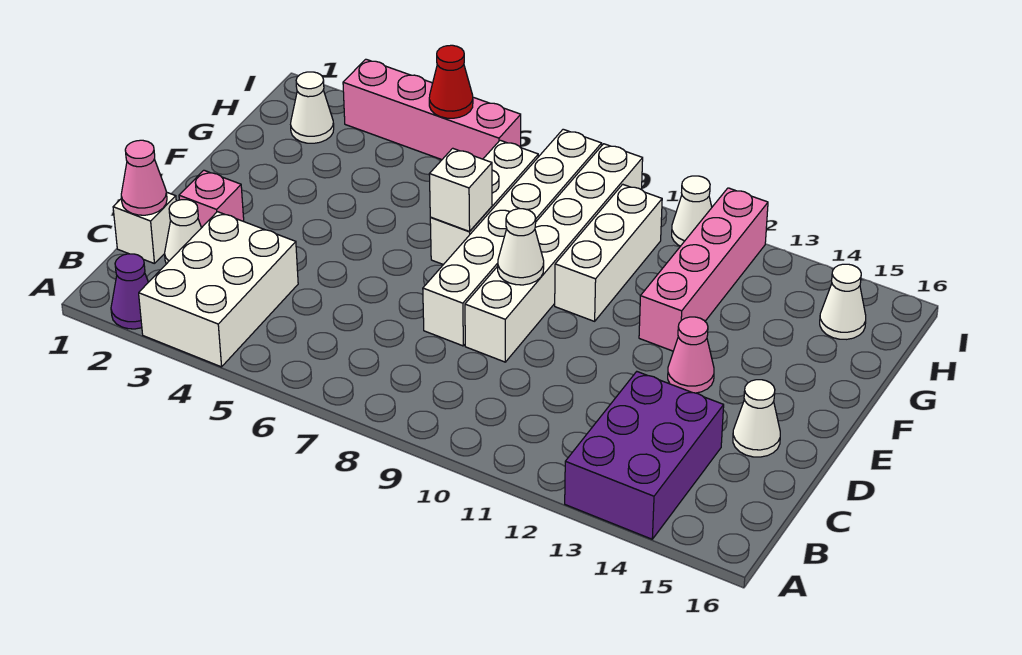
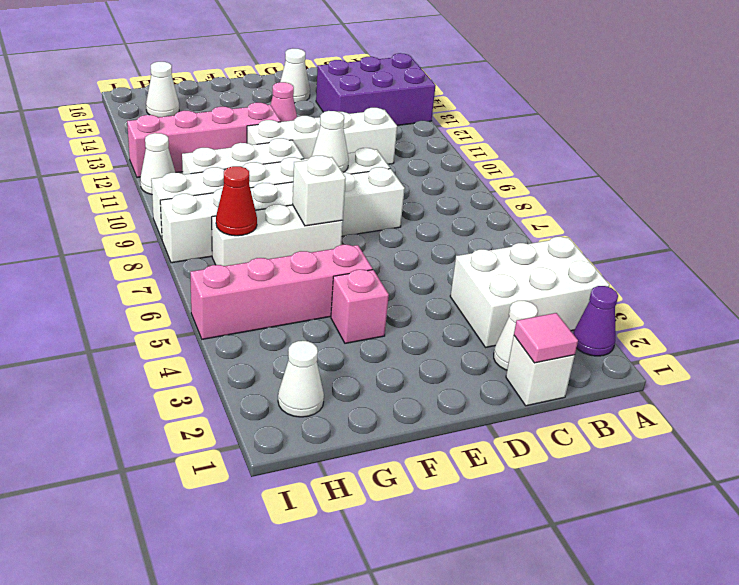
pink cone C1 level 2 -> pink tile C1 level 2
none -> white brick C11:F11 level 1
pink brick D2 level 1 -> pink brick F4 level 1
pink brick I3:I6 level 1 -> pink brick F5:I5 level 1
red cone I5 level 2 -> red cone H7 level 2

